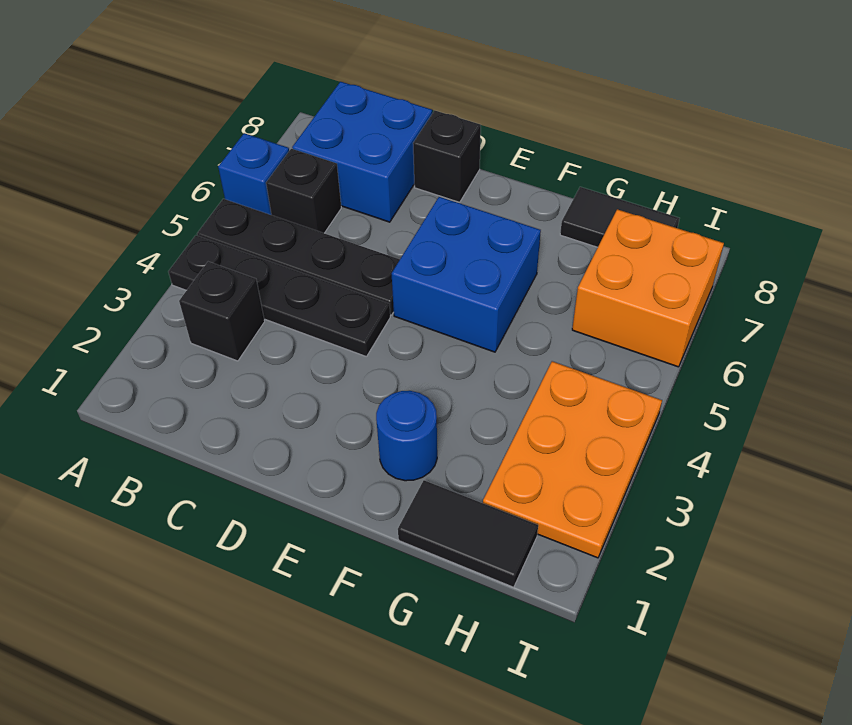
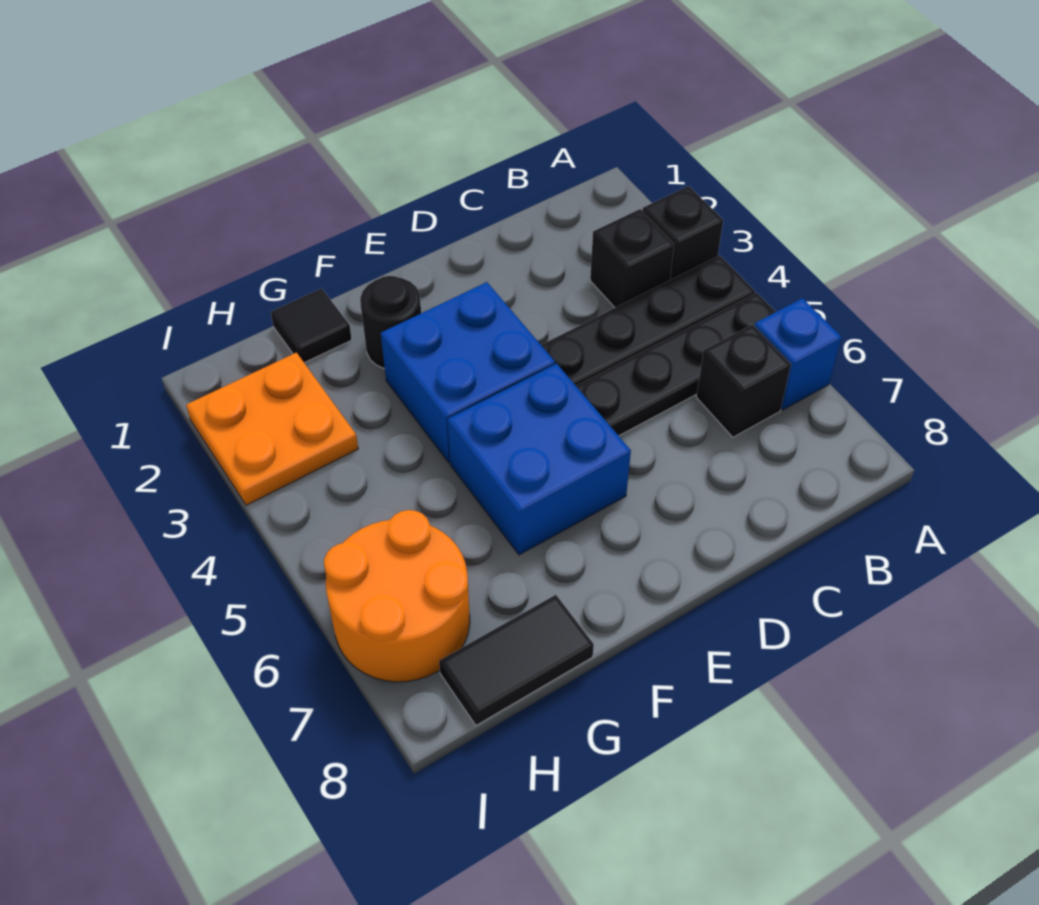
blue brick B7:C8 level 1 -> blue brick E3:F4 level 1
black brick D8 level 1 -> black brick A3 level 1
blue round brick F2 level 1 -> black round brick F2 level 1
black tile G1:H1 level 1 -> black tile G1 level 1
orange plate H2:I4 level 1 -> orange plate H2:I3 level 1
orange brick H6:I7 level 1 -> orange round brick H6:I7 level 1

